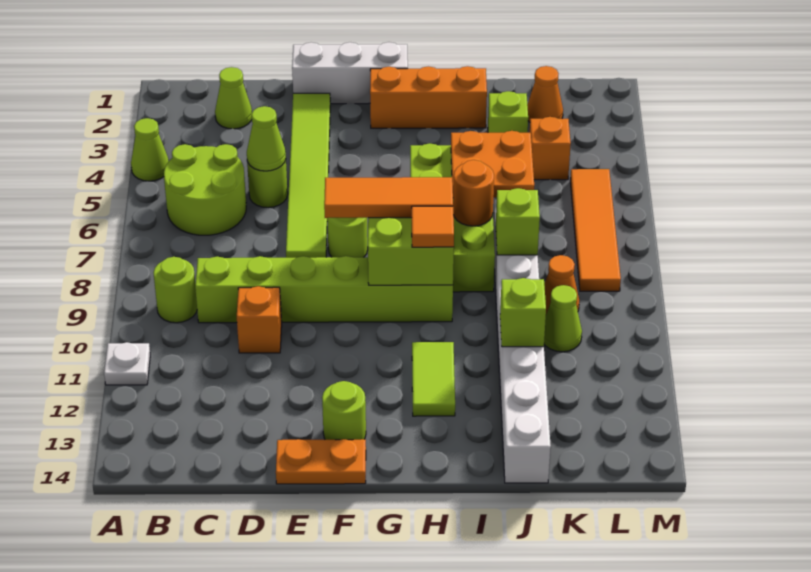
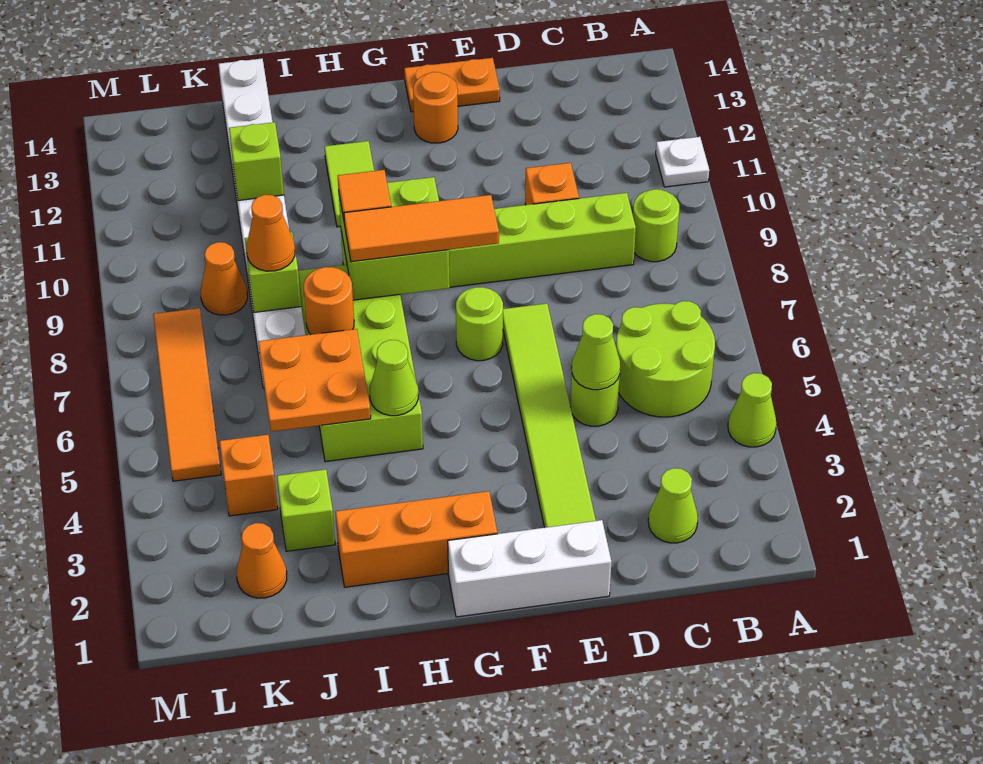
lime round brick F13 level 1 -> orange round brick F13 level 1
none -> orange cone J8 level 3
lime cone K10 level 1 -> lime cone H5 level 2

